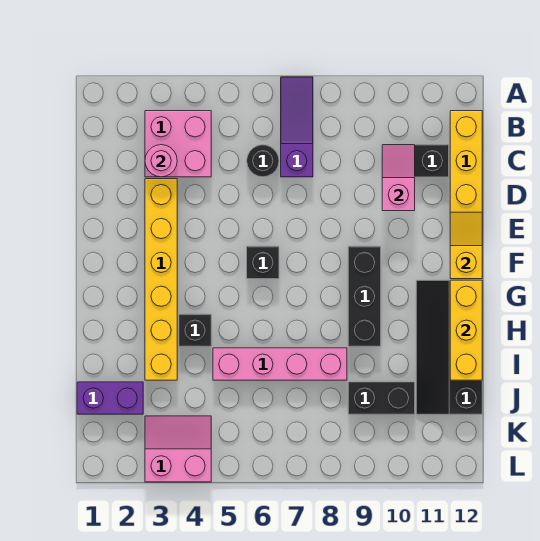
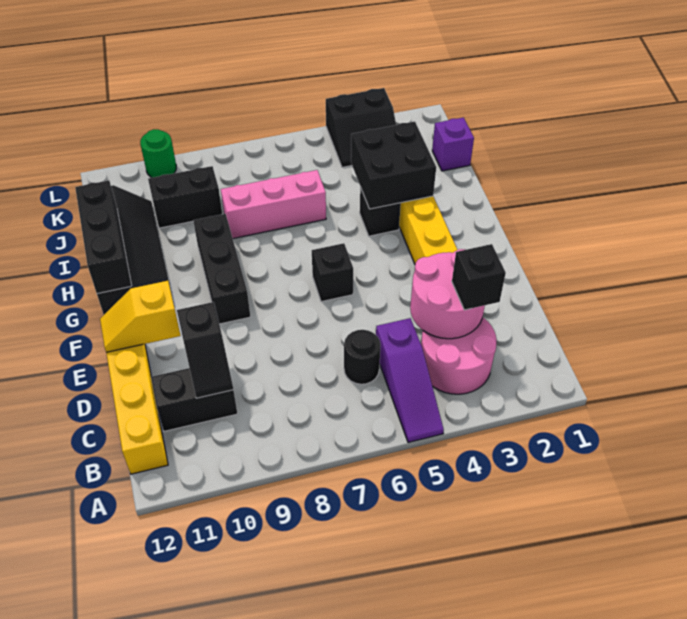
purple slope A7:C7 level 1 top C -> purple slope A5:C5 level 1 top C
pink brick B3:C4 level 1 -> pink round brick B3:C4 level 1
pink round brick C3 level 2 -> pink round brick C3:D4 level 2
none -> black brick C3 level 3
pink slope C10:D10 level 2 top D -> black slope C10:D10 level 2 top D
yellow slope E12:F12 level 2 top F -> yellow slope E11:E12 level 2 top 11
yellow brick G12:I12 level 2 -> black brick G12:I12 level 2
none -> black brick H3:I4 level 2
pink brick I5:I8 level 1 -> pink brick I6:I8 level 1
purple brick J1:J2 level 1 -> purple brick J1 level 1
pink slope K3:L4 level 1 top L -> black slope K3:L4 level 1 top L
none -> green round brick L10 level 1

